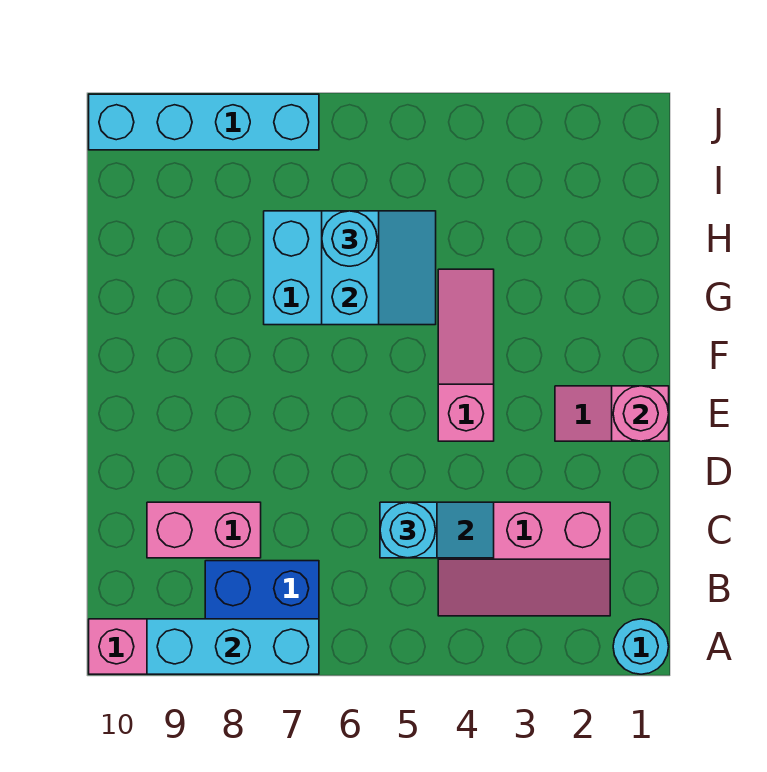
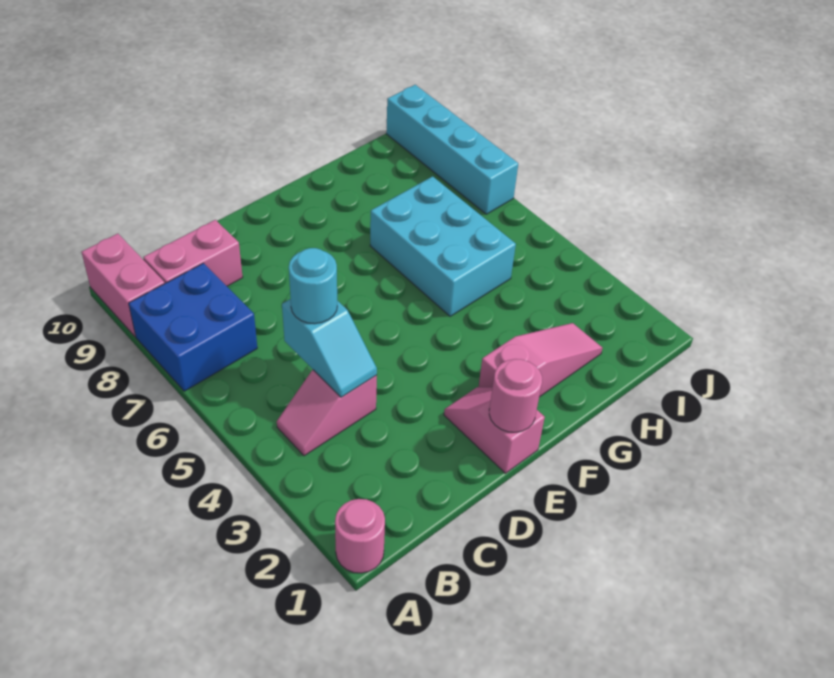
cyan round brick A1 level 1 -> pink round brick A1 level 1
cyan brick A7:A9 level 2 -> none
pink slope B2:C4 level 1 top C -> pink slope B4:C4 level 1 top C
pink brick C8:C9 level 1 -> pink brick B9:C9 level 1
pink slope E4:G4 level 1 top E -> pink slope F2:H2 level 1 top F
cyan slope G5:H6 level 2 top 6 -> none
cyan round brick H6 level 3 -> none

